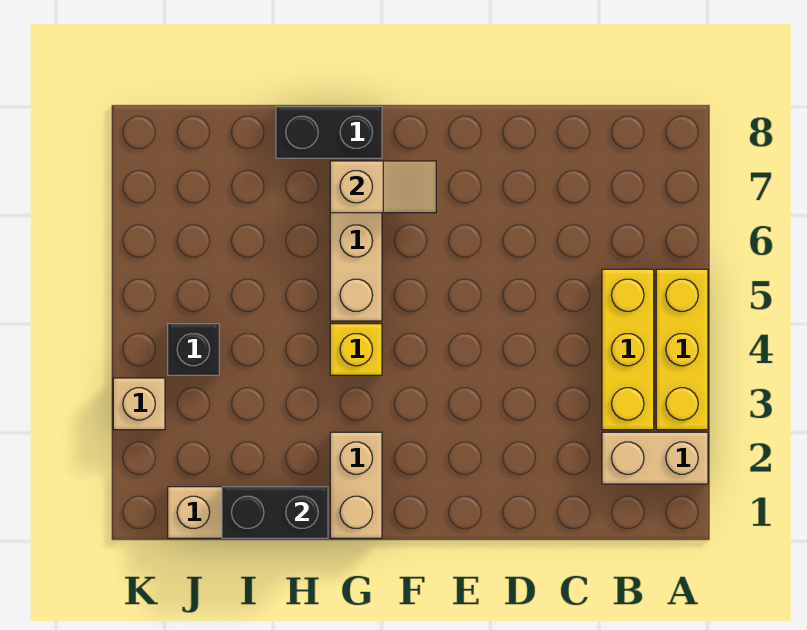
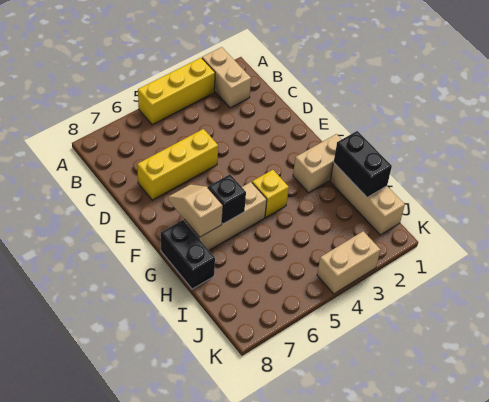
yellow brick B3:B5 level 1 -> yellow brick D5:D7 level 1
black brick J4 level 1 -> black brick G6 level 2
tan brick K3 level 1 -> tan brick K3:K4 level 1

